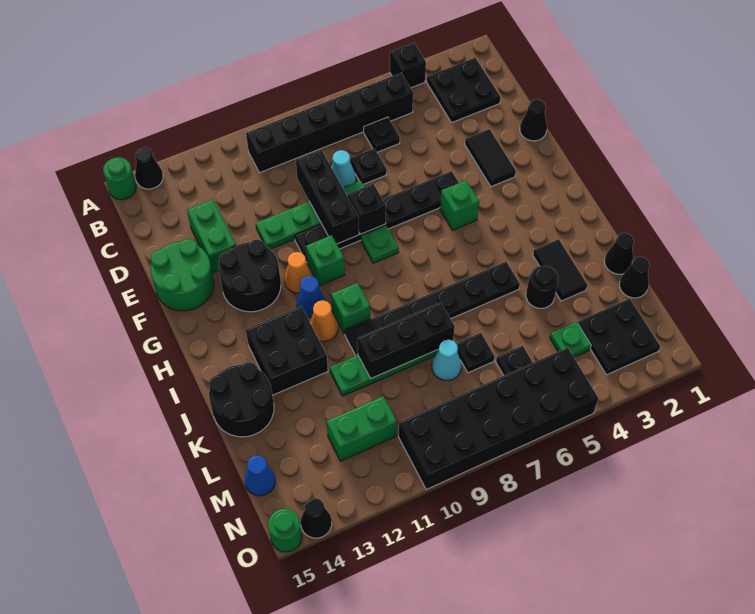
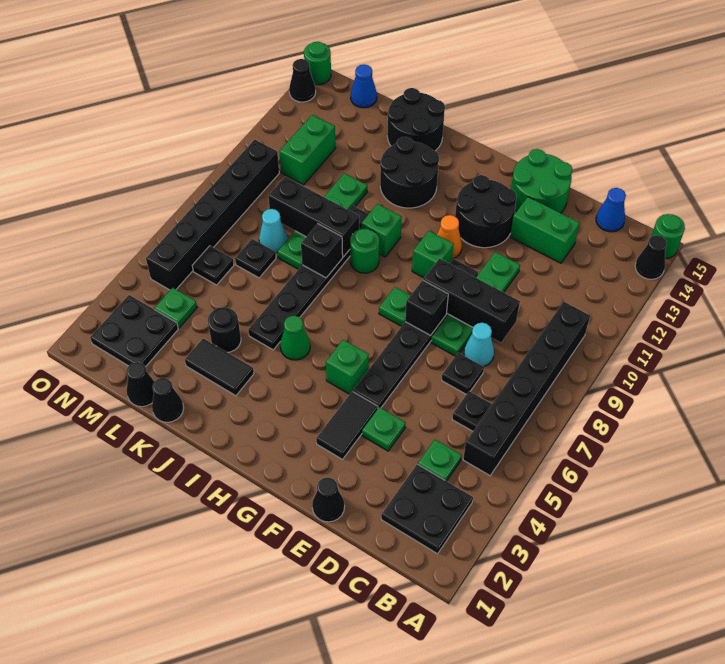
black brick A4 level 1 -> black brick J8 level 2
none -> green plate C4 level 1
black tile E3:F3 level 1 -> black tile F3:F4 level 1
none -> green plate E4 level 1
blue cone H11 level 1 -> blue cone C15 level 1
none -> green cone I5 level 1
none -> green round brick I9 level 1
orange cone I11 level 1 -> none
black brick I12:J13 level 1 -> black round brick I12:J13 level 1
black brick K8:K10 level 2 -> black brick J9:L9 level 2
black brick N5:O10 level 1 -> black brick N5:N10 level 1

